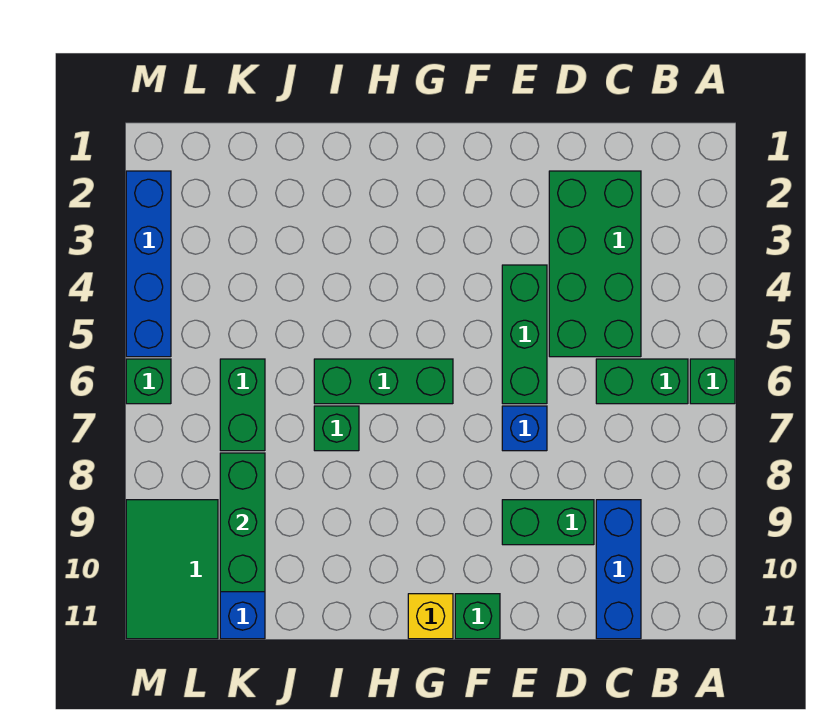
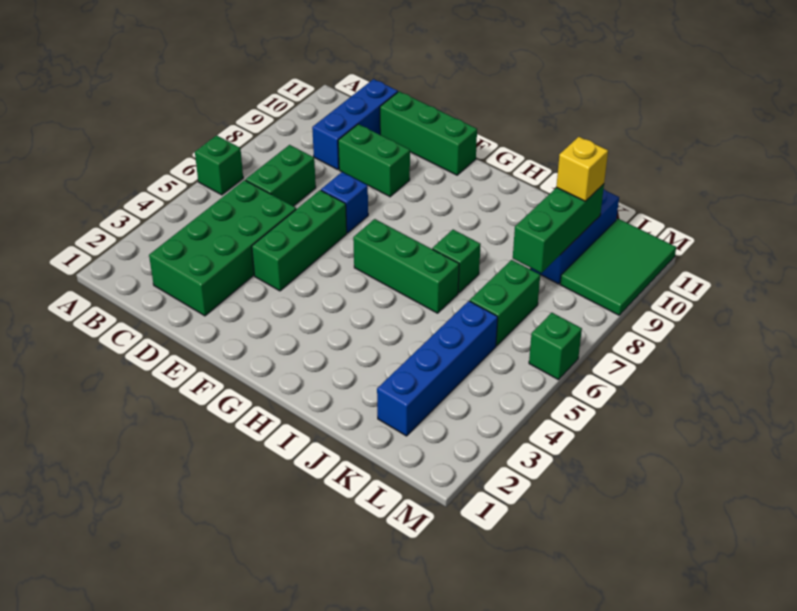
green brick B6:C6 level 1 -> green brick C6:C7 level 1
green brick F11 level 1 -> green brick D11:F11 level 1
yellow brick G11 level 1 -> yellow brick K10 level 3
blue brick M2:M5 level 1 -> blue brick K2:K5 level 1

